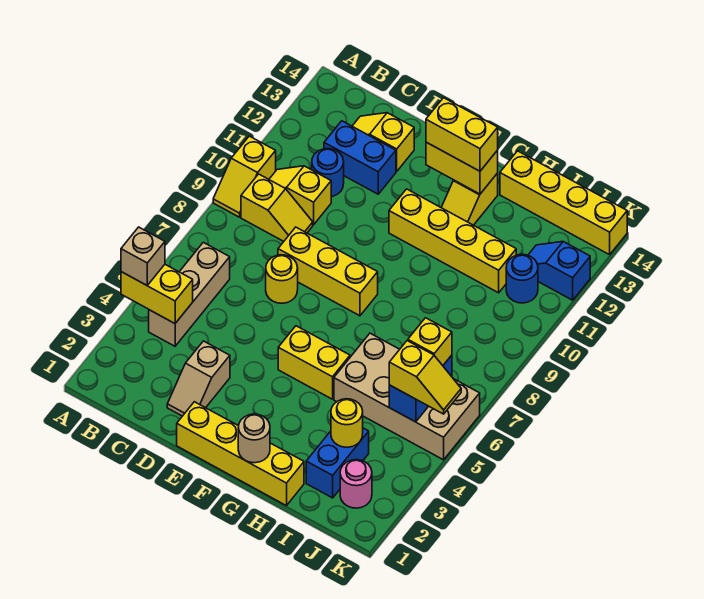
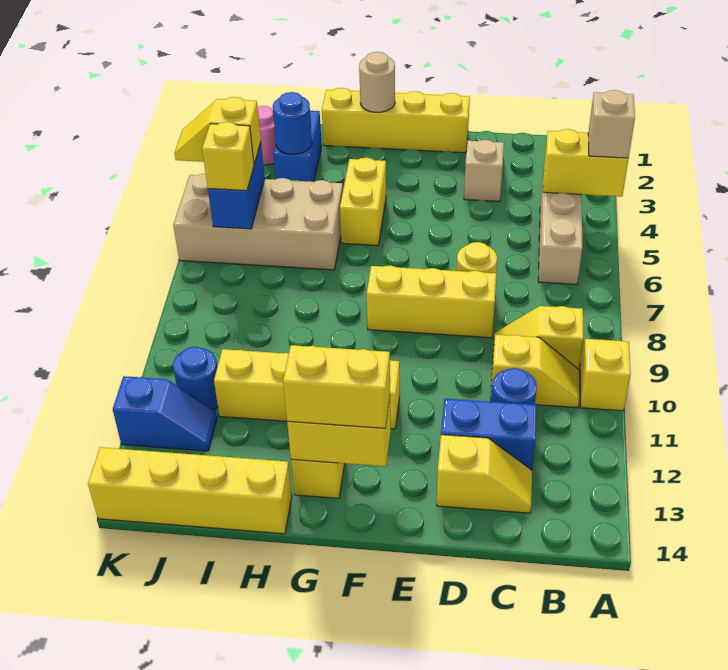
yellow brick F5:G5 level 1 -> yellow brick G4:G5 level 1
yellow round brick I3 level 2 -> blue round brick I3 level 2

